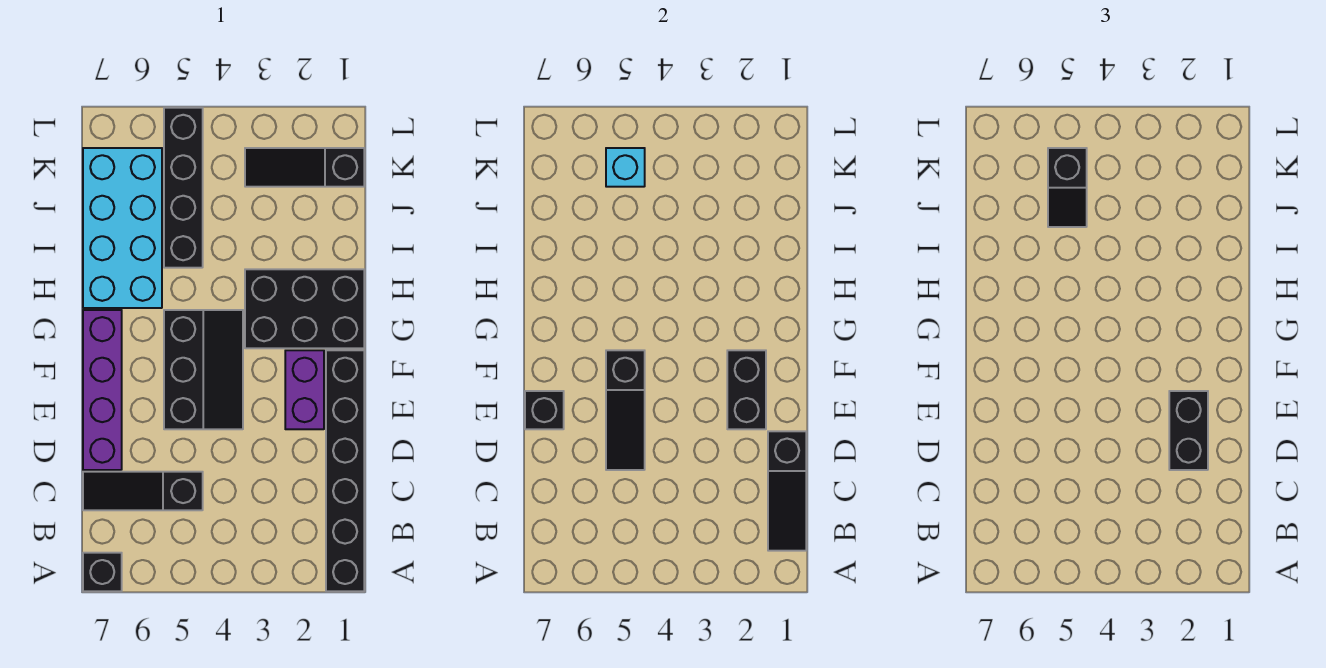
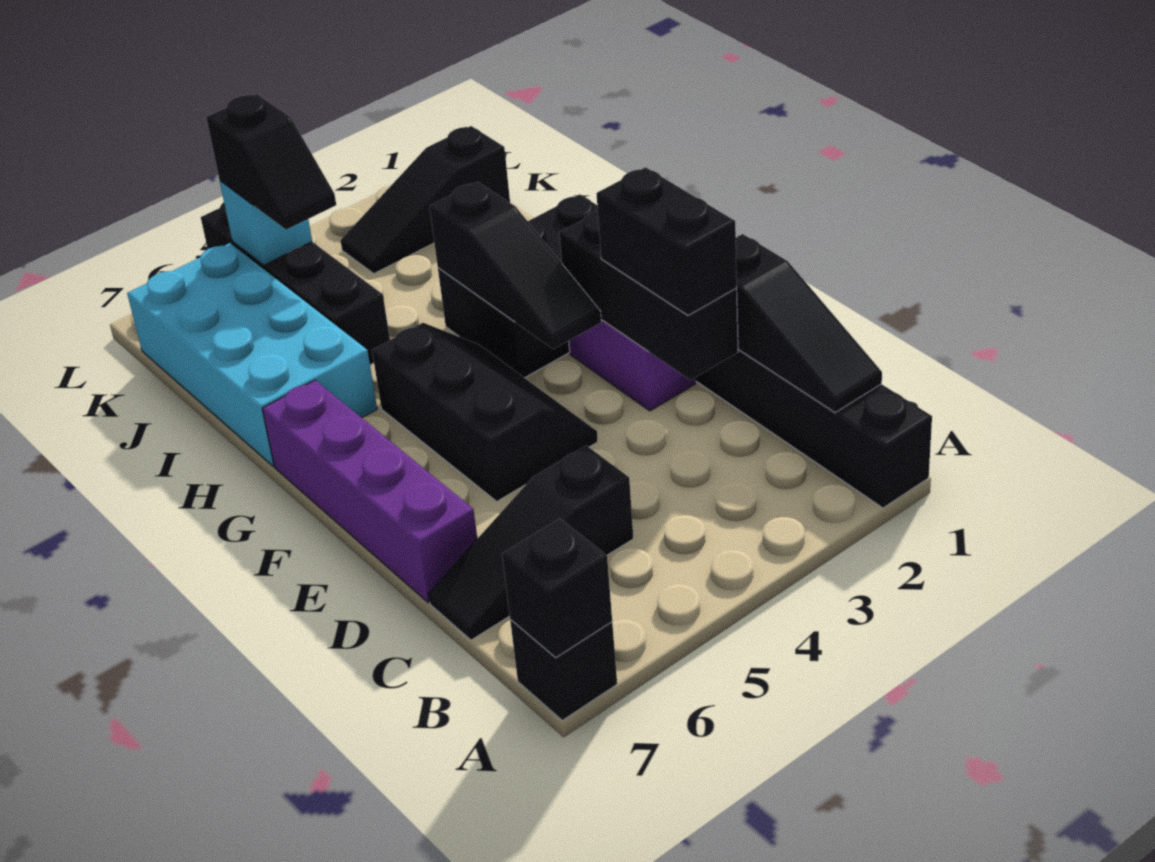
black slope D5:F5 level 2 top F -> black slope F3:H3 level 2 top H
black brick E2:F2 level 2 -> black brick D2:F2 level 2
black brick E7 level 2 -> black brick A7 level 2

